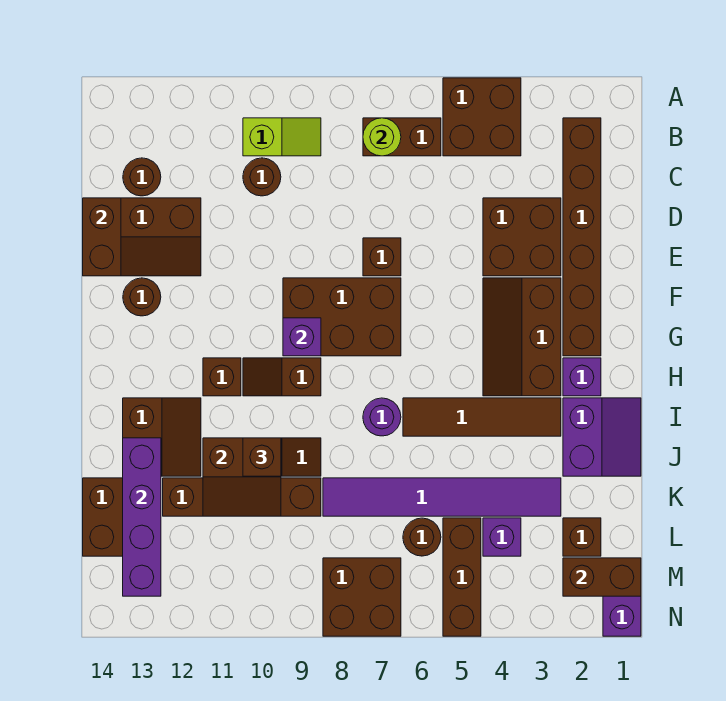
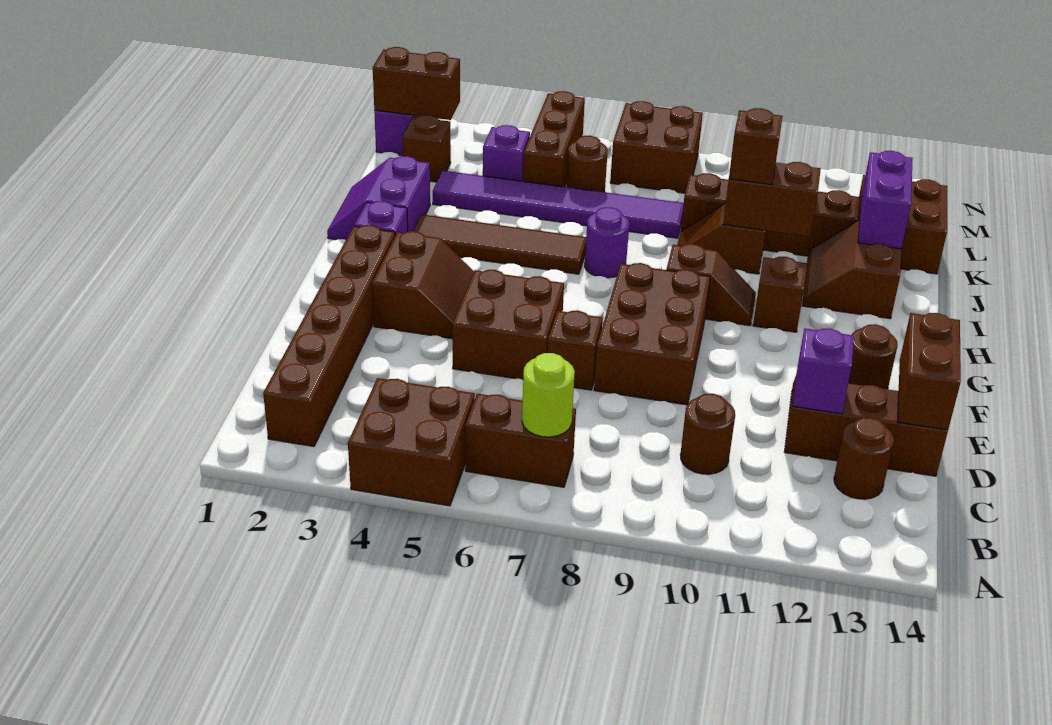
lime slope B9:B10 level 1 top 10 -> none
brown brick D3:E4 level 1 -> brown brick E5:F6 level 1
brown slope F3:H4 level 1 top 3 -> brown slope F3:G4 level 1 top 3
brown brick F7:G9 level 1 -> brown brick E8:G9 level 1
purple brick G9 level 2 -> purple brick D12 level 2
purple brick J13:M13 level 2 -> purple brick J13:K13 level 2

